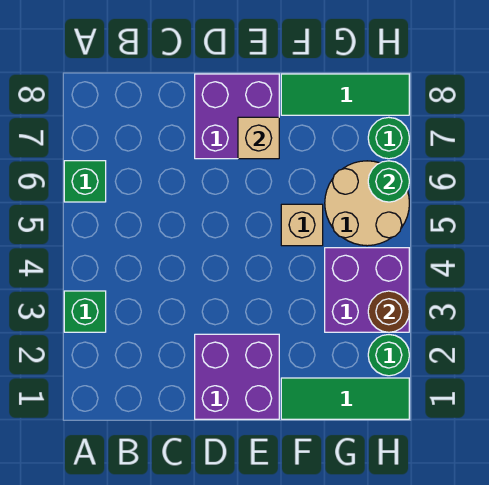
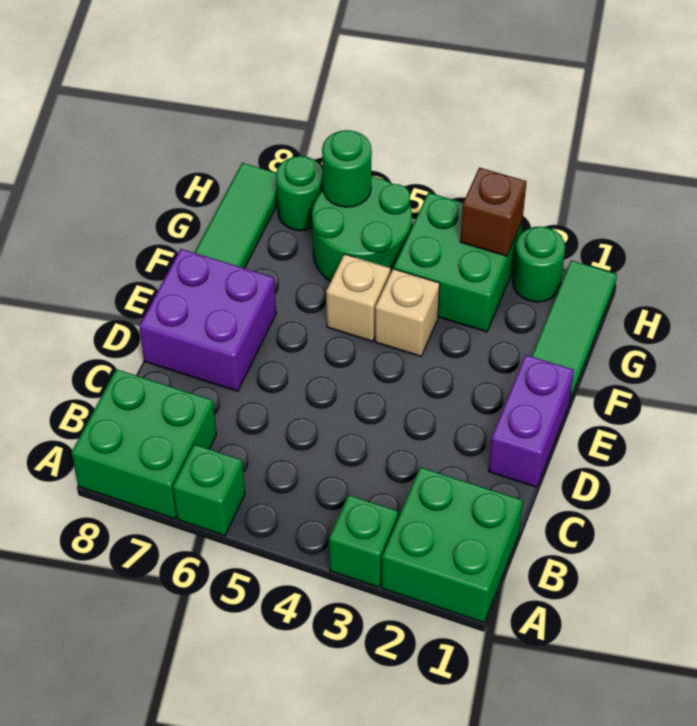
none -> green brick A1:B2 level 1
none -> green brick A7:B8 level 1
purple brick D1:E2 level 1 -> purple brick D1:E1 level 1
tan brick E7 level 2 -> tan brick F4 level 1
purple brick G3:H4 level 1 -> green brick G3:H4 level 1
tan round brick G5:H6 level 1 -> green round brick G5:H6 level 1
brown round brick H3 level 2 -> brown brick H3 level 2

